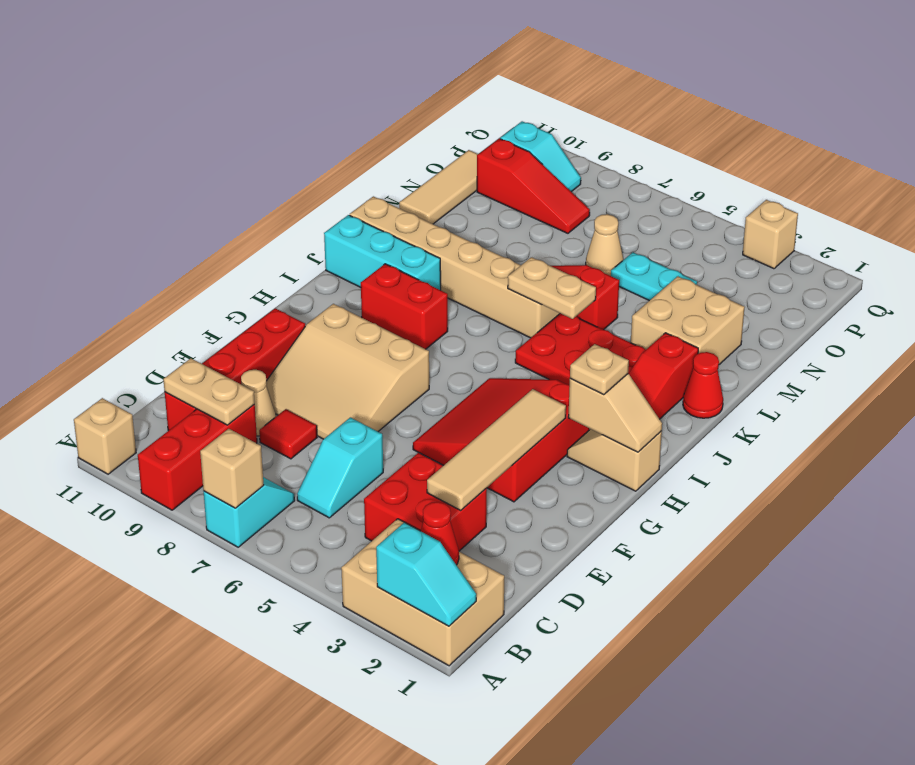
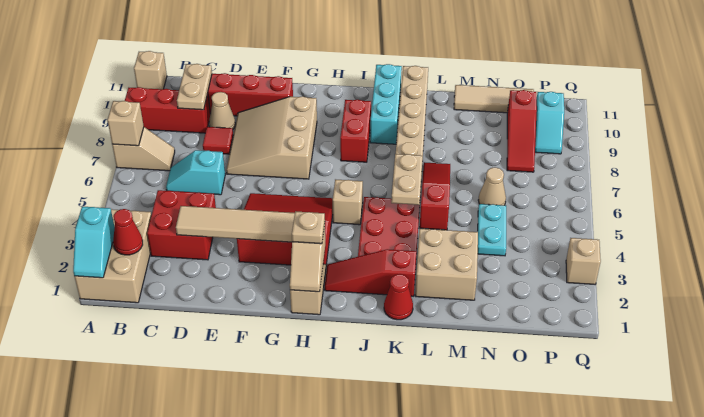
cyan slope A7:B7 level 1 top A -> tan slope A7:B7 level 1 top A
none -> tan brick I5 level 1

